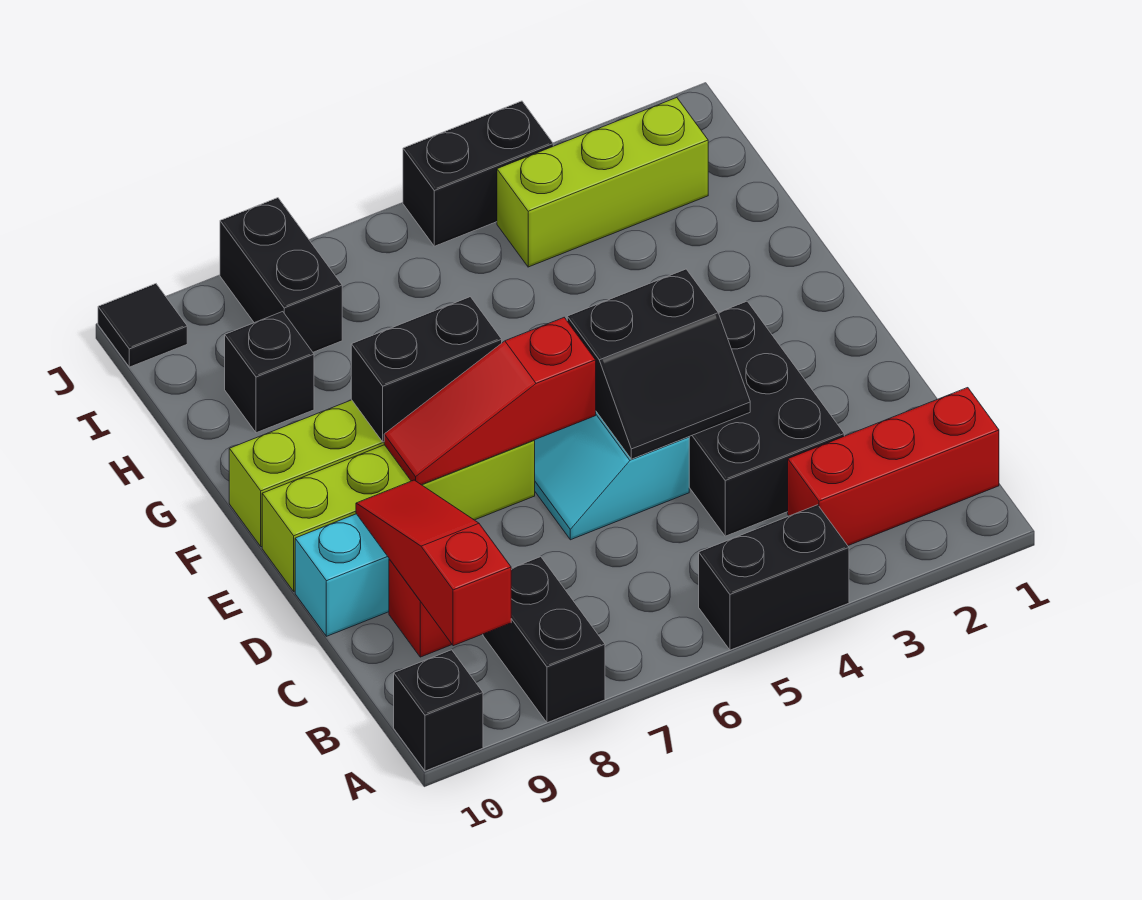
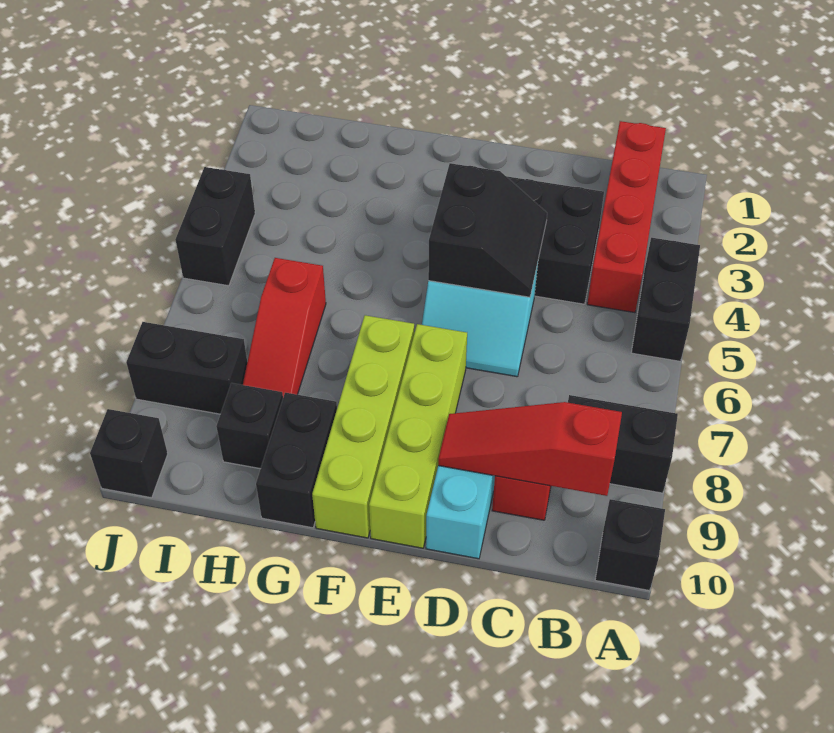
red brick B1:B3 level 1 -> red brick B1:B4 level 1
red slope E6:E8 level 2 top 6 -> red slope H6:H8 level 1 top 6
black brick F7:F8 level 2 -> black brick G9:G10 level 1
lime brick I2:I4 level 1 -> none
black tile J10 level 1 -> black brick J10 level 1

